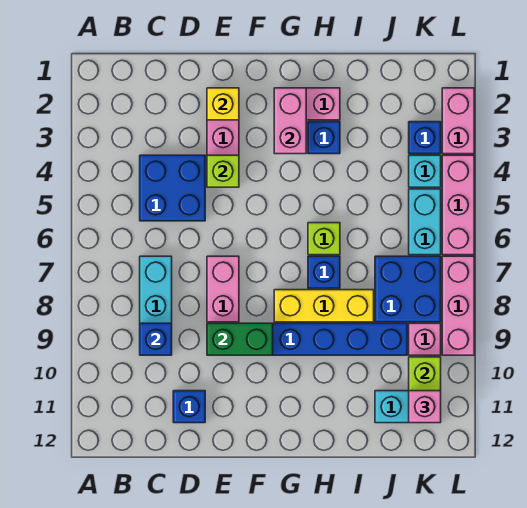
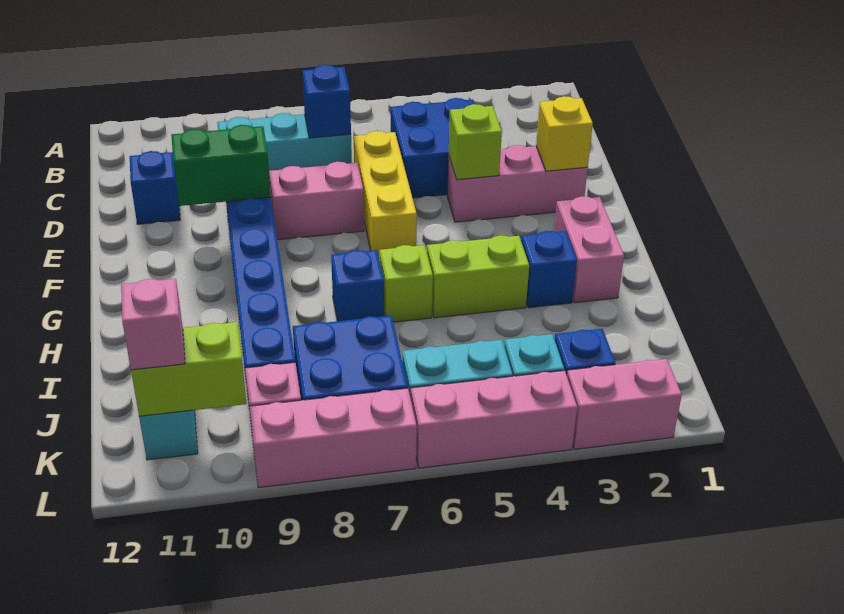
blue brick C9 level 2 -> blue brick C7 level 2
green brick E9:F9 level 2 -> green brick E9:E10 level 2
pink brick G2:G3 level 2 -> none
yellow brick G8:I8 level 1 -> yellow brick D6:F6 level 1
none -> lime brick H4:H5 level 1

